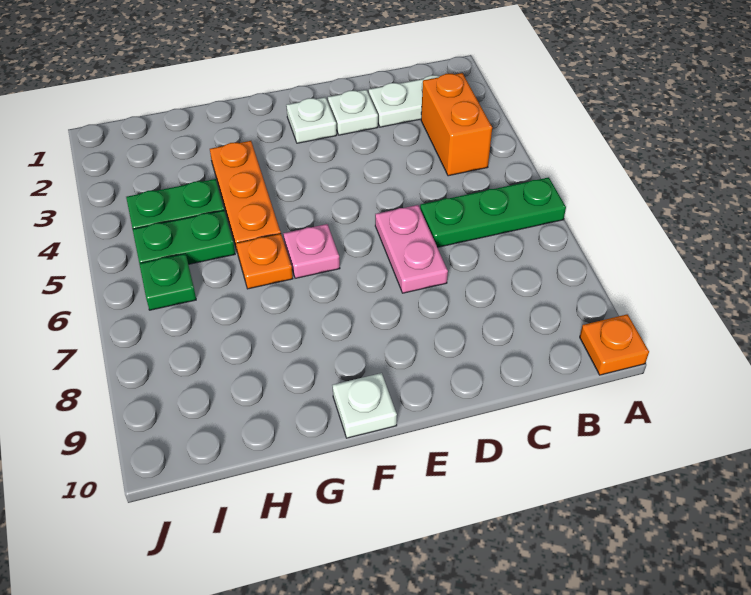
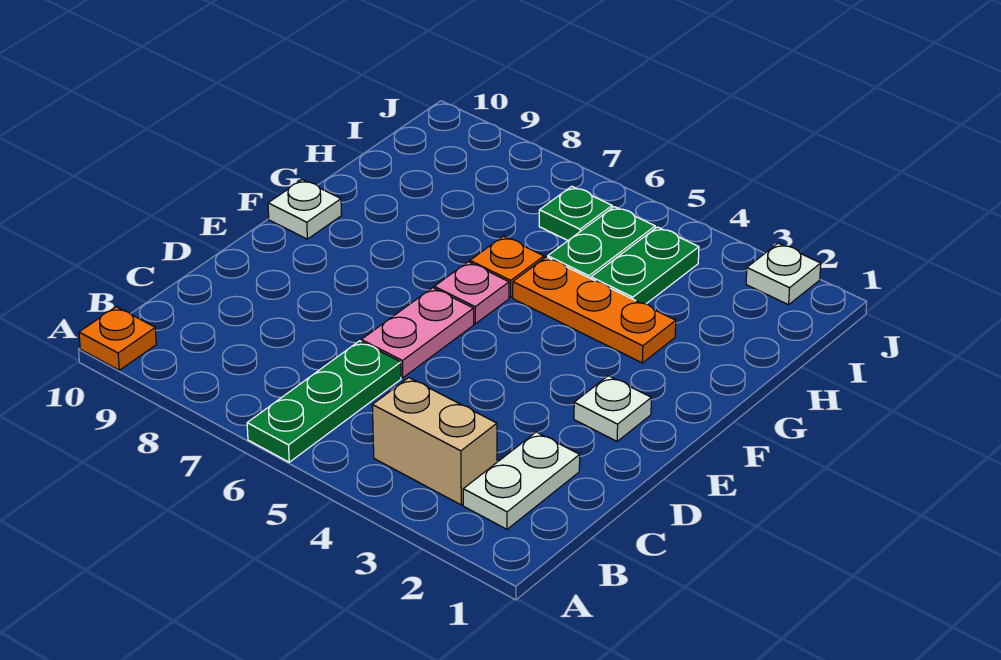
orange brick B3:B4 level 1 -> tan brick B3:B4 level 1
white plate D2 level 1 -> white plate J2 level 1
pink plate D6:D7 level 1 -> pink plate D6:E6 level 1

